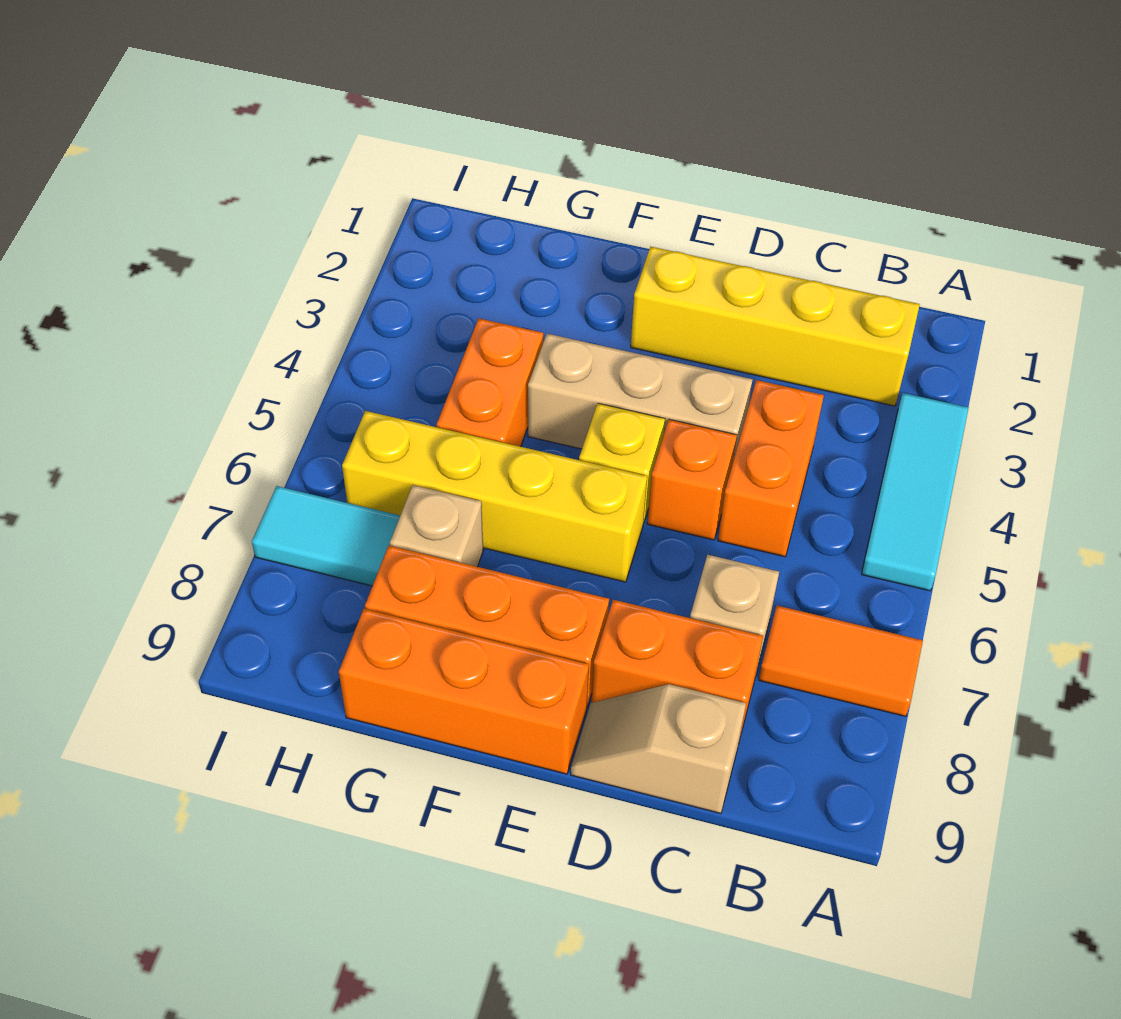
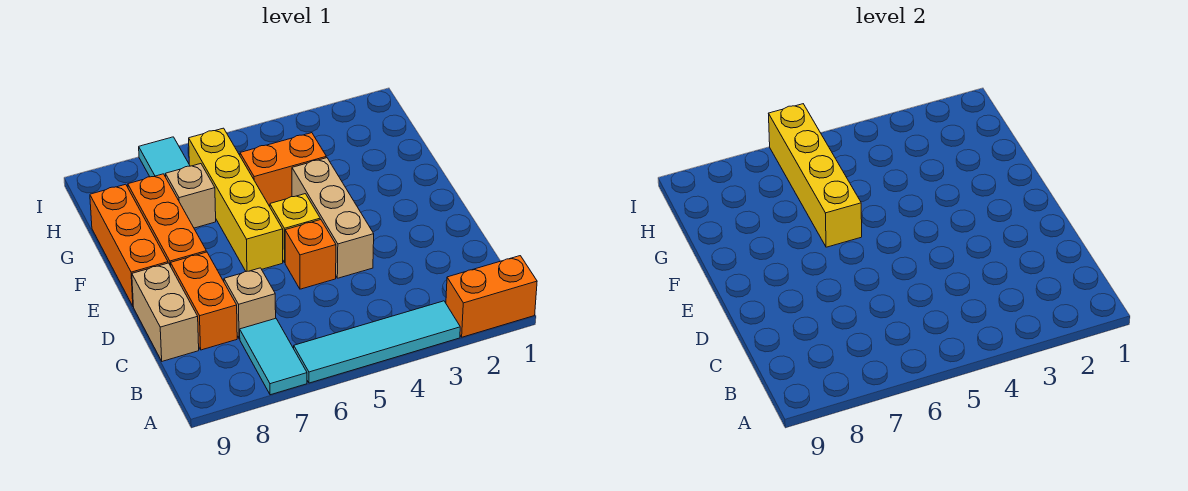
cyan tile A3:A5 level 1 -> cyan tile A3:A6 level 1
orange tile A7:B7 level 1 -> cyan tile A7:B7 level 1
yellow brick B2:E2 level 1 -> yellow brick F6:I6 level 2
orange brick C4:C5 level 1 -> orange brick A1:A2 level 1
tan slope C9:D9 level 1 top C -> tan brick C9:D9 level 1

